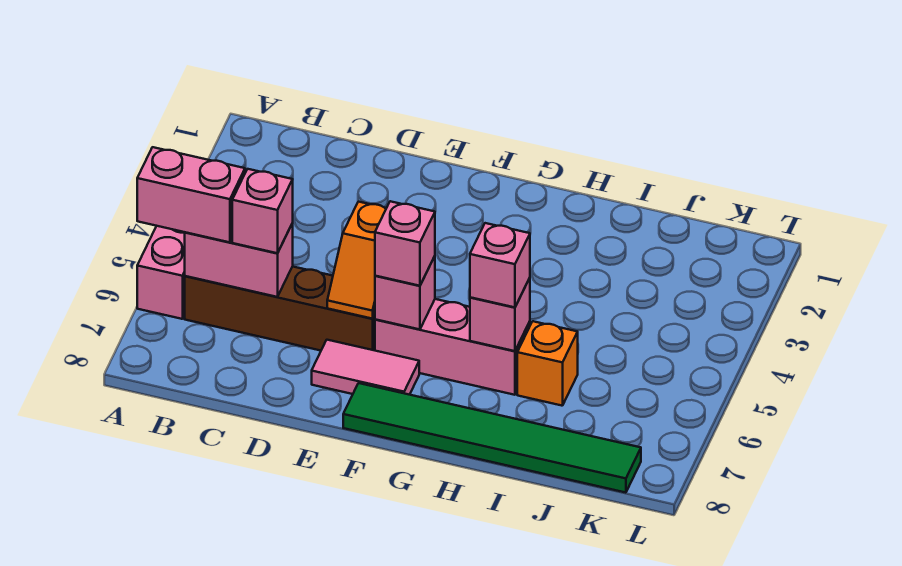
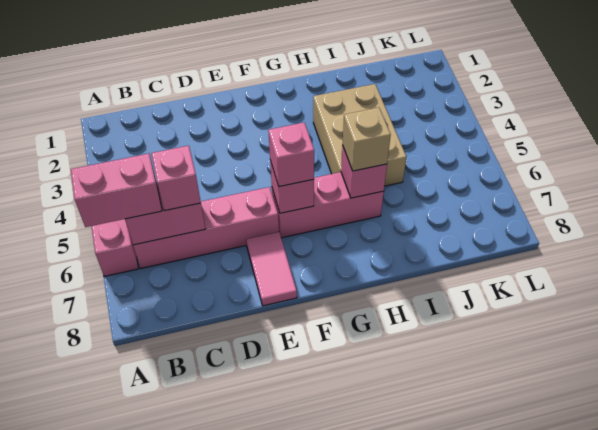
brown brick B6:E6 level 1 -> pink brick B6:E6 level 1
orange slope E5:E6 level 2 top 5 -> none
pink tile E7:F7 level 1 -> pink tile E7:E8 level 1
green tile F8:K8 level 1 -> none
none -> tan brick H3:I5 level 1
pink brick H6 level 3 -> tan brick H6 level 3
orange brick I6 level 1 -> none

